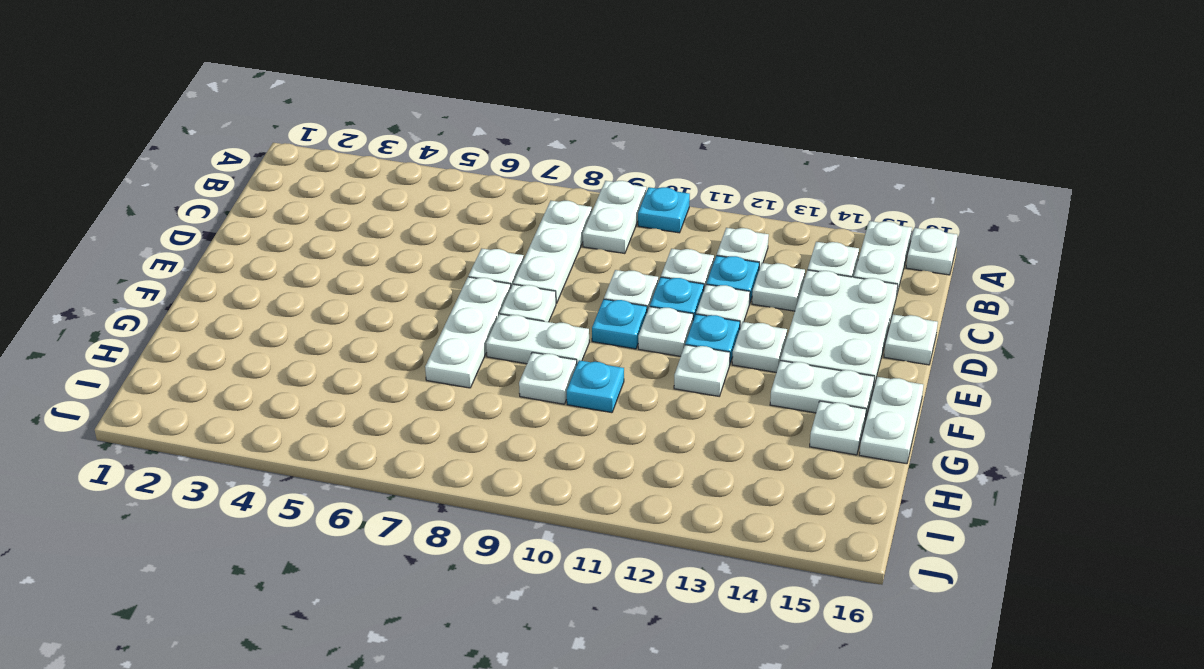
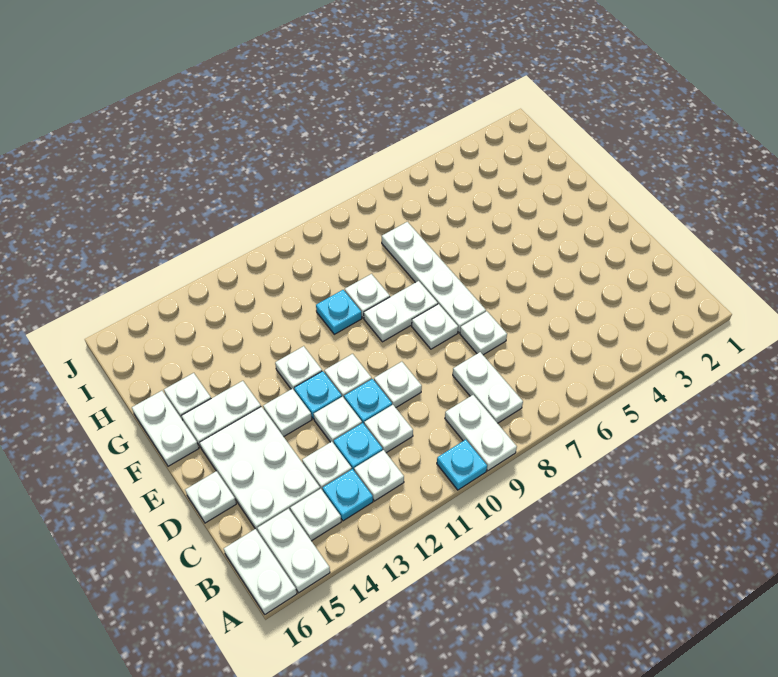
white plate A16 level 1 -> white plate A16:B16 level 1
white plate B8:D8 level 1 -> white plate B8:C8 level 1
white plate E7:G7 level 1 -> white plate E7:H7 level 1
cyan plate E10 level 1 -> cyan plate B13 level 1

